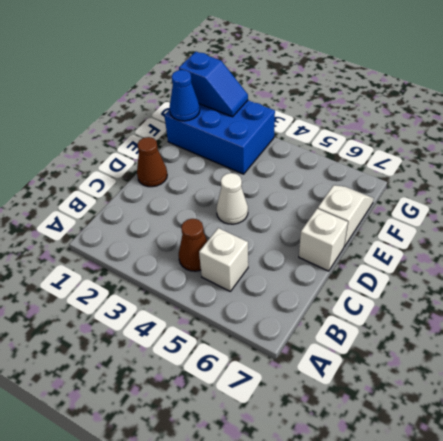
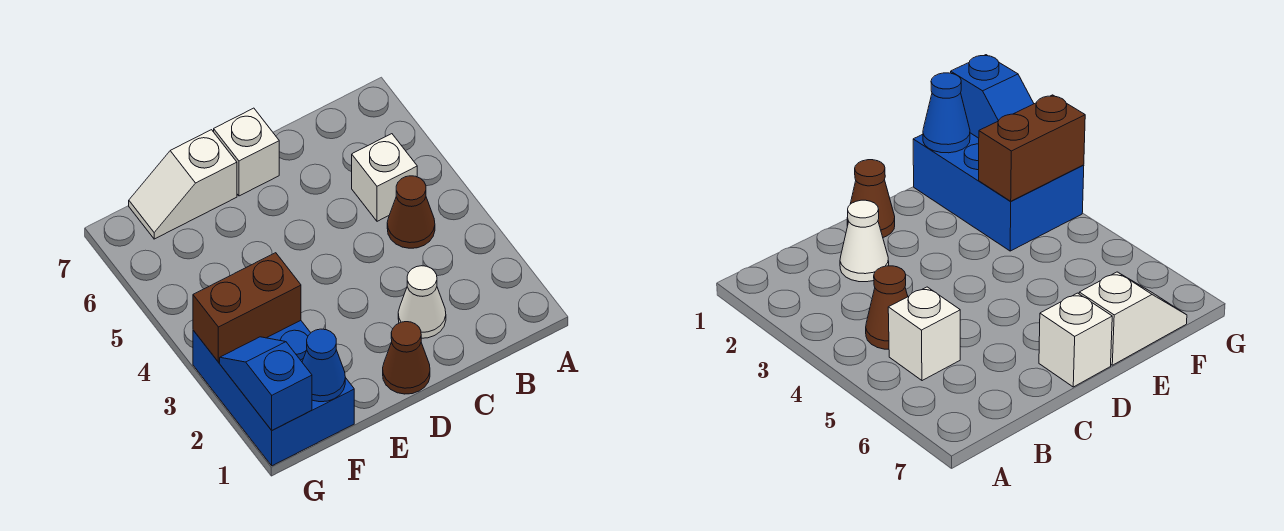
white cone D4 level 1 -> white cone C2 level 1
none -> brown brick F3:G3 level 2

